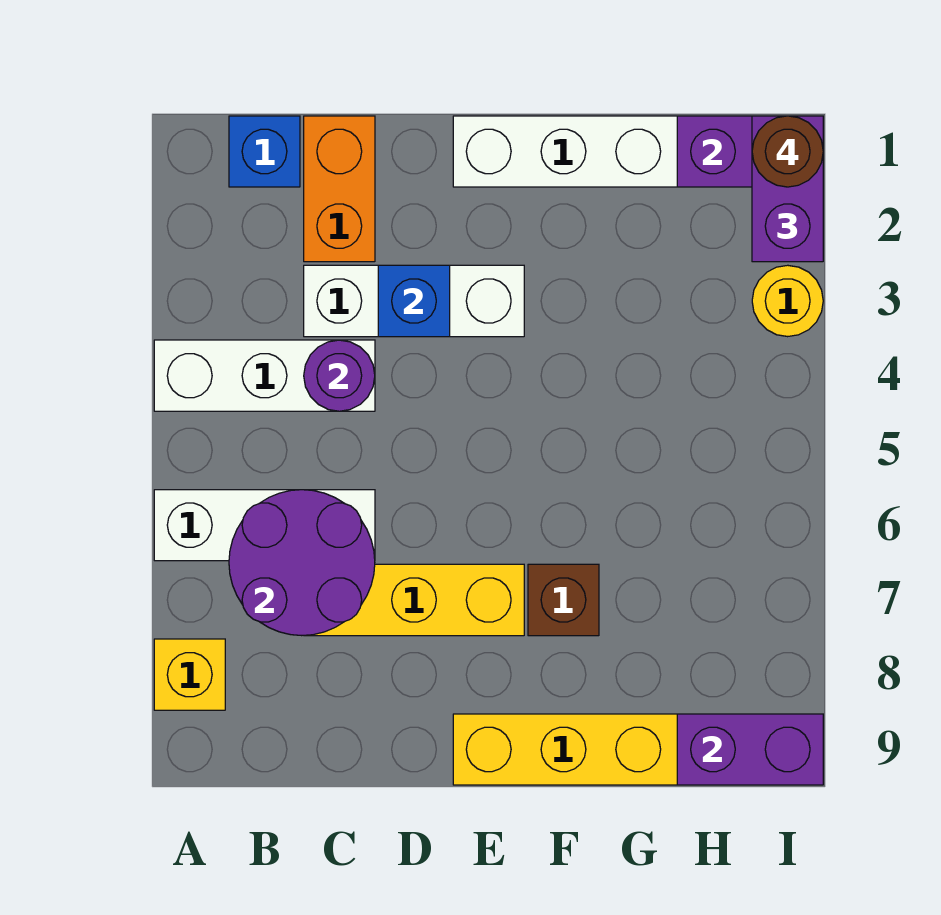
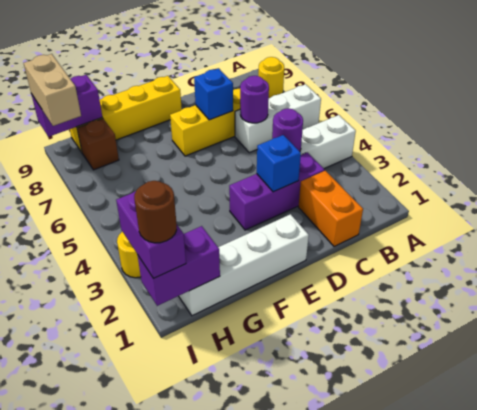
yellow brick A8 level 1 -> yellow round brick A8 level 1
blue brick B1 level 1 -> blue brick D7 level 2
purple round brick B6:C7 level 2 -> purple round brick C6 level 2
white brick C3:E3 level 1 -> purple brick C3:E3 level 1
brown brick F7 level 1 -> brown brick H8 level 1
none -> tan brick I8:I9 level 3

